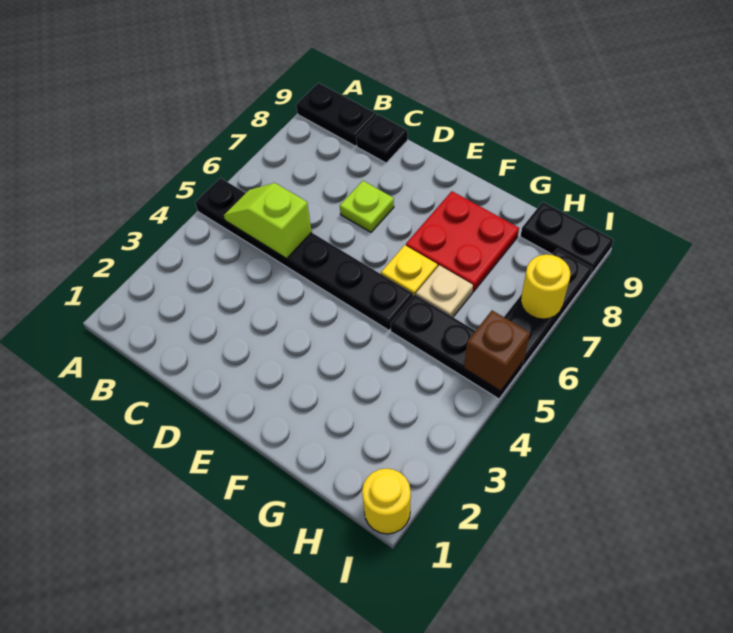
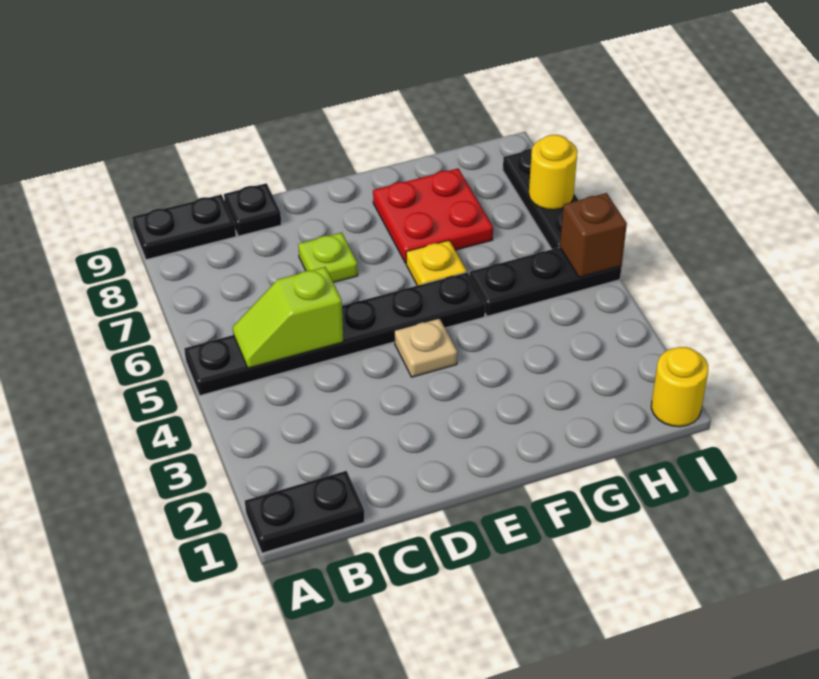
tan plate G6 level 1 -> tan plate E4 level 1
black plate H9:I9 level 1 -> black plate A1:B1 level 1

